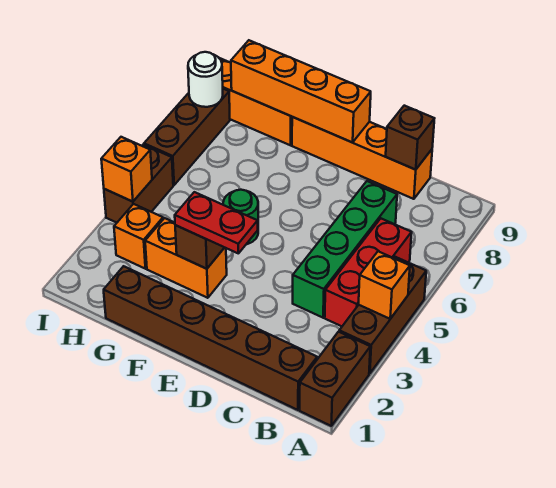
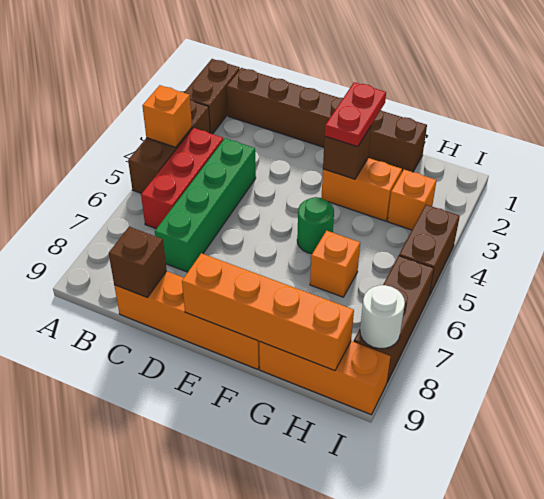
red plate E3:F3 level 3 -> red plate F2:F3 level 3
orange brick I4 level 2 -> orange brick G6 level 1

